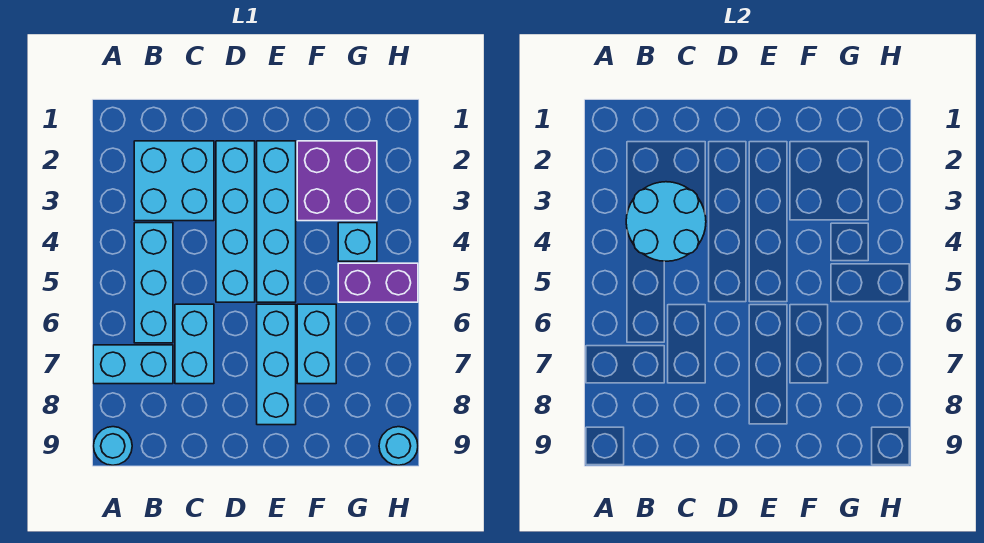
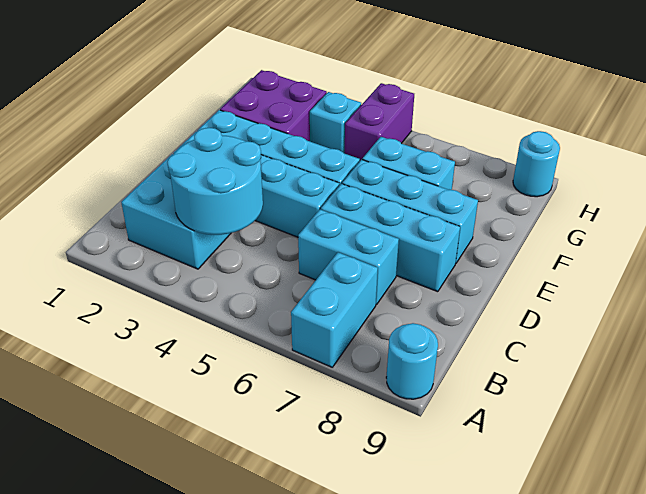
cyan brick B4:B6 level 1 -> cyan brick D6:D8 level 1

